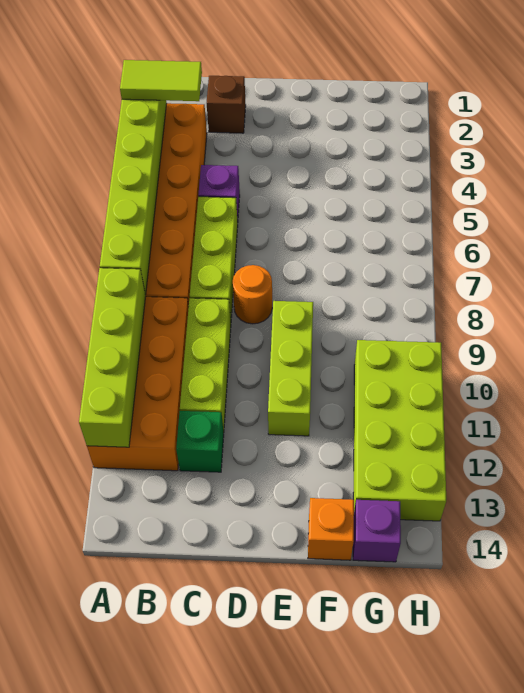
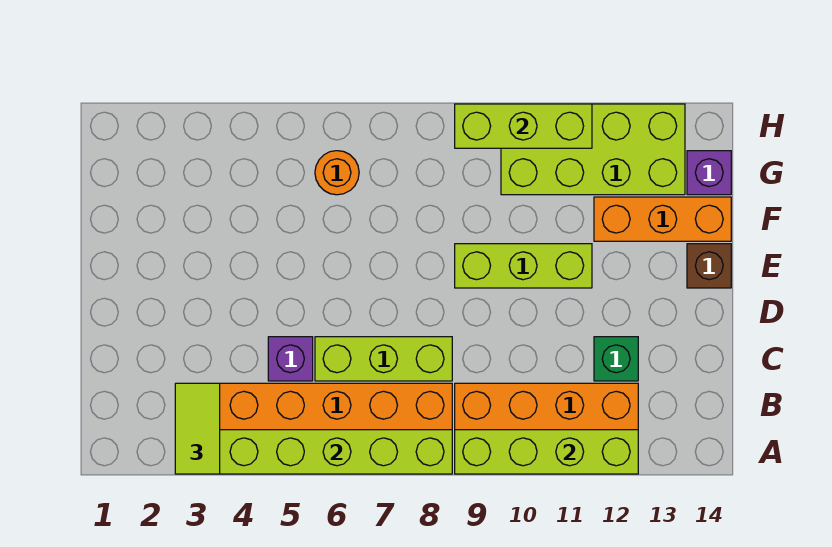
brown brick C2 level 1 -> brown brick E14 level 1
lime brick C9:C11 level 1 -> lime brick H9:H11 level 2
orange round brick D8 level 1 -> orange round brick G6 level 1
orange brick F14 level 1 -> orange brick F12:F14 level 1

